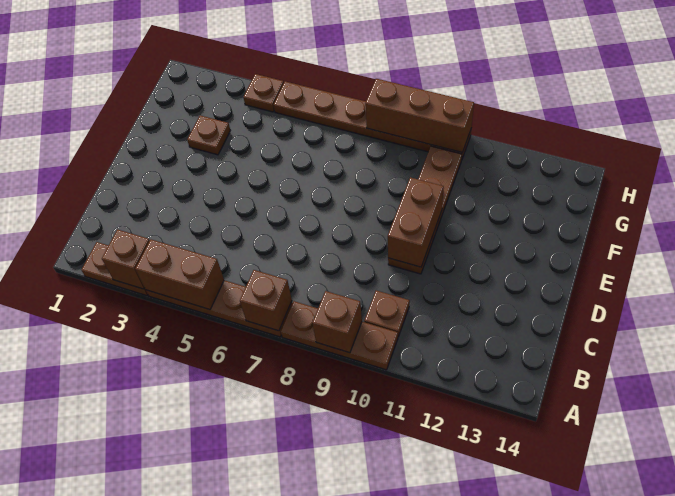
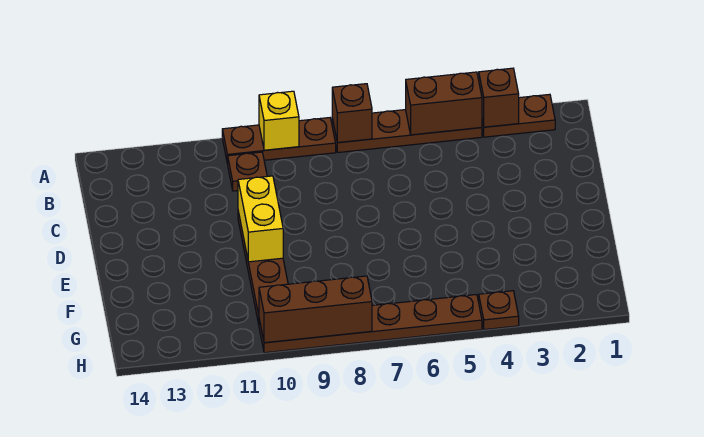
brown brick A9 level 2 -> yellow brick A9 level 2
brown brick D10:E10 level 2 -> yellow brick D10:E10 level 2
brown plate F3 level 1 -> none

